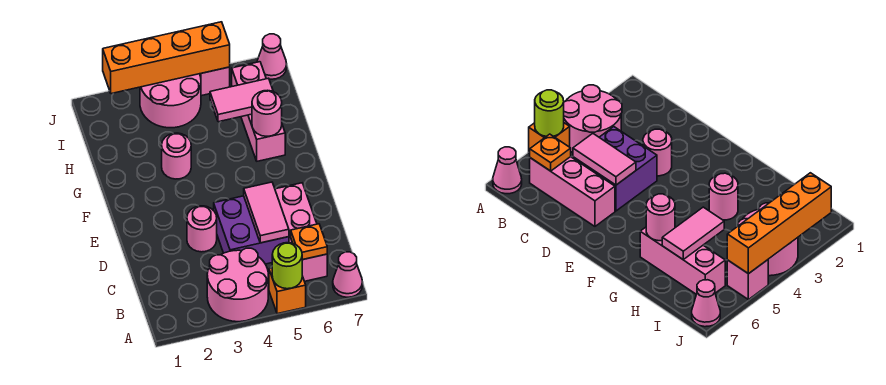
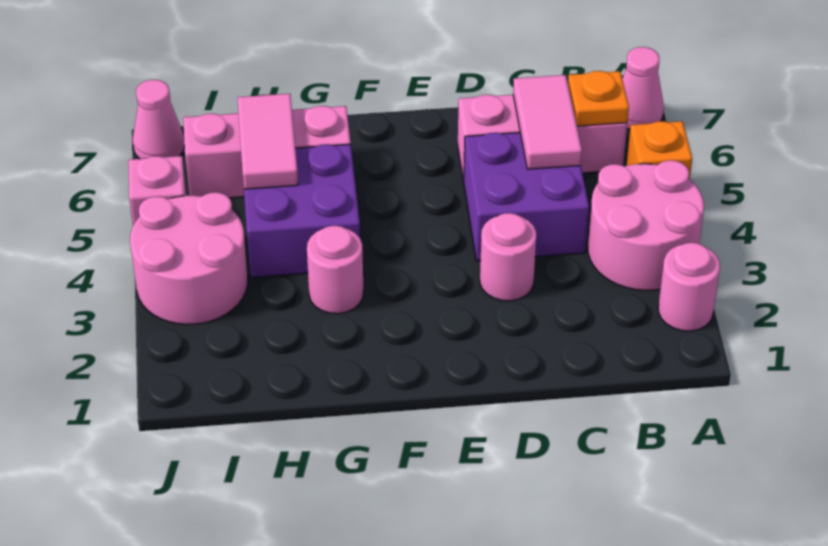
lime round brick A5 level 2 -> none
pink tile C5:D5 level 2 -> pink tile C5:C6 level 2
none -> purple brick G4:H5 level 1
pink round brick G6 level 2 -> pink round brick A2 level 1
orange brick J2:J5 level 2 -> none

